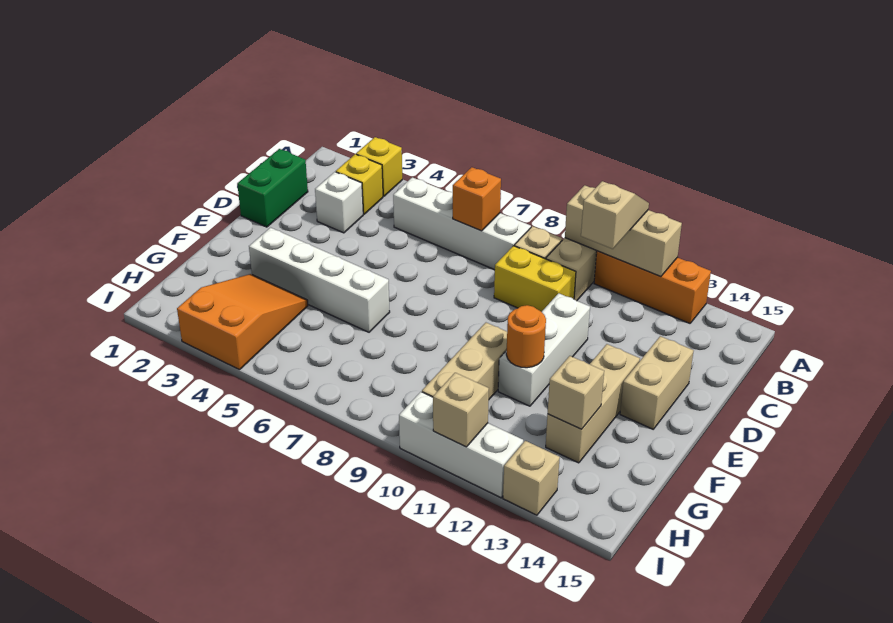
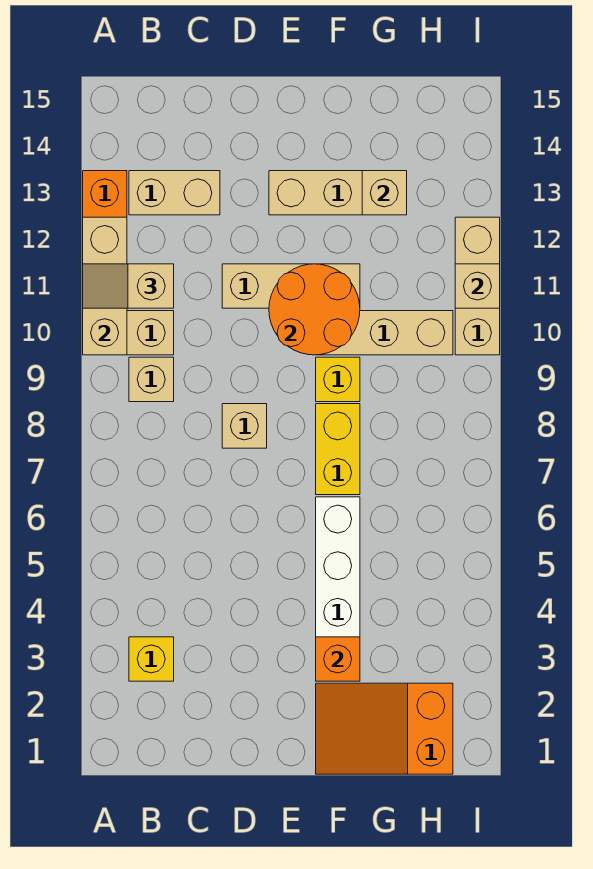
yellow brick A3 level 1 -> yellow brick F9 level 1
white brick B5:B8 level 1 -> none
orange brick B7 level 2 -> orange brick F3 level 2
green brick C1:D1 level 1 -> none
white brick C3 level 1 -> none
yellow brick C9:C10 level 1 -> yellow brick F7:F8 level 1
white brick D11:F11 level 1 -> tan brick D11:F11 level 1
tan brick D14:E14 level 1 -> tan brick B13:C13 level 1
orange round brick F11 level 2 -> orange round brick E10:F11 level 2
orange slope G3:I4 level 1 top I -> orange slope F1:H2 level 1 top H
white brick I10:I12 level 1 -> tan brick I10:I12 level 1
tan brick I13 level 1 -> tan brick D8 level 1

